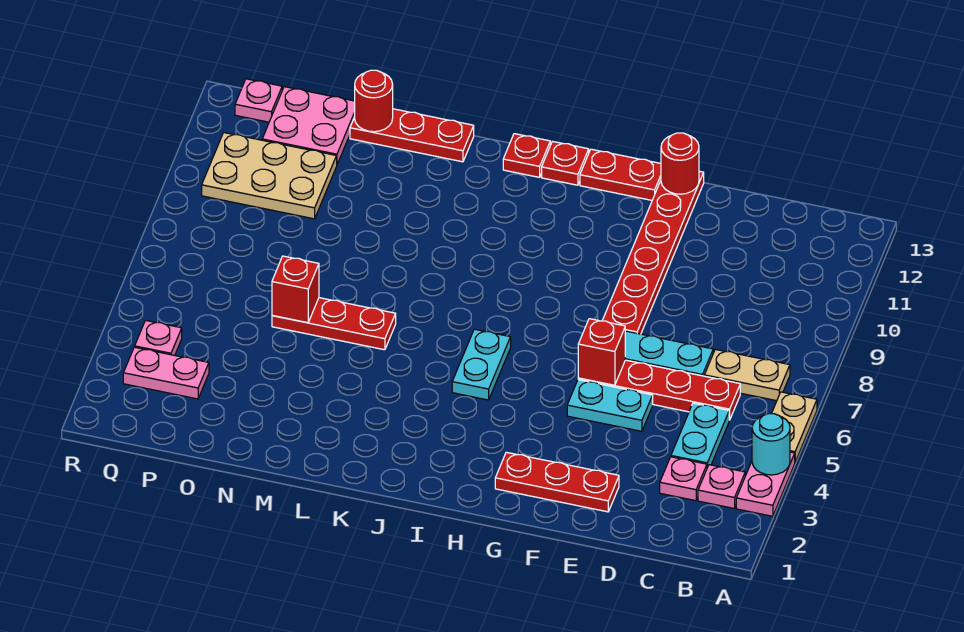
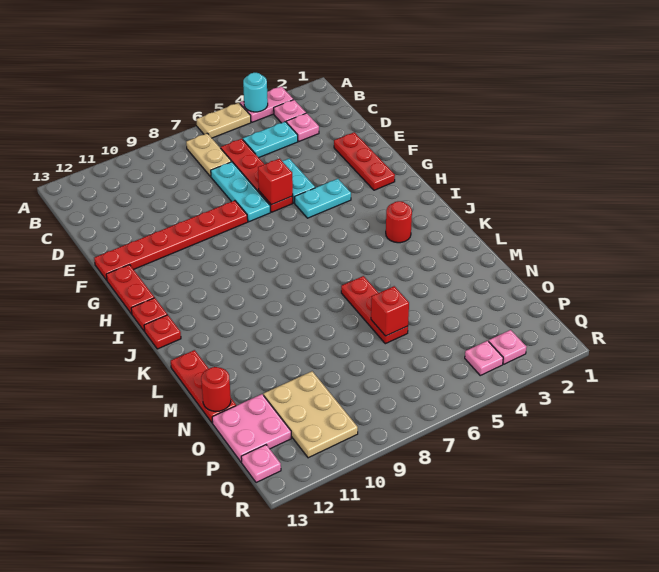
red round brick F13 level 2 -> red round brick J3 level 1
cyan plate I5:I6 level 1 -> cyan plate G4:G5 level 1
pink plate P3:Q3 level 1 -> pink plate Q3 level 1

